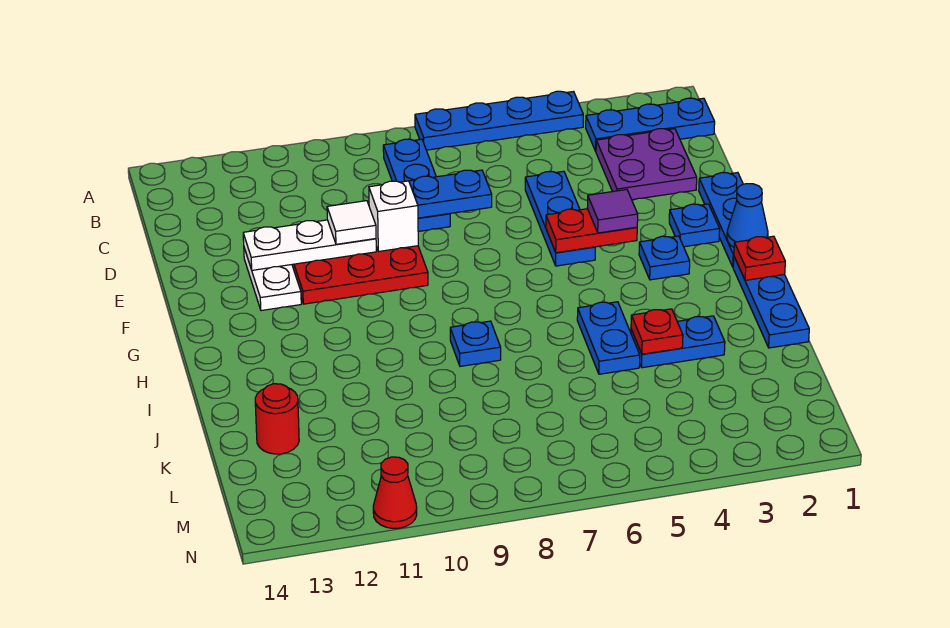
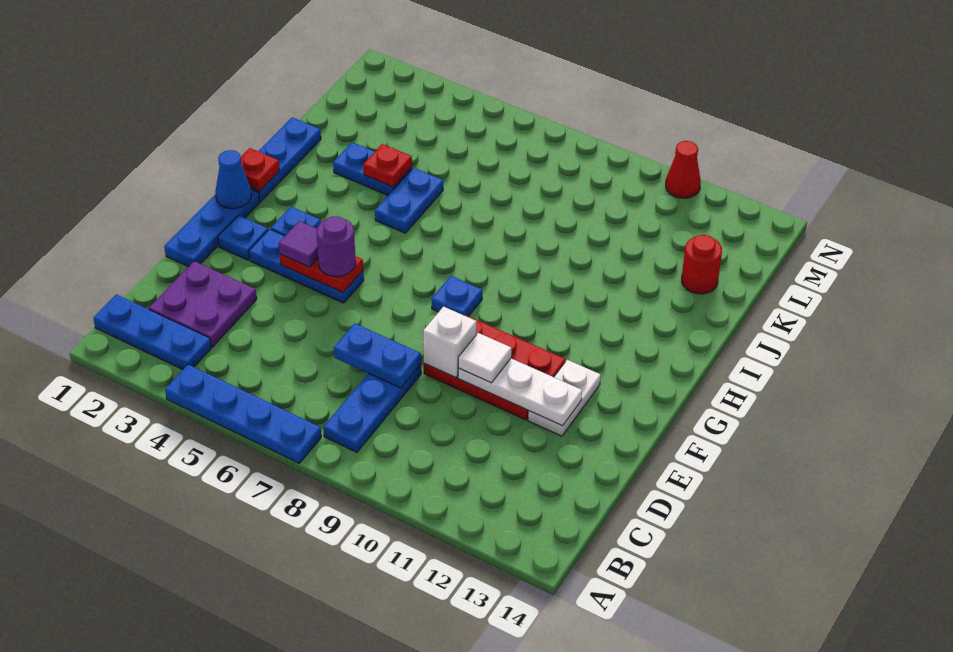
blue plate D5:F5 level 1 -> blue plate F3:F5 level 1
none -> purple round brick F5 level 3
blue plate I8 level 1 -> blue plate G8 level 1

